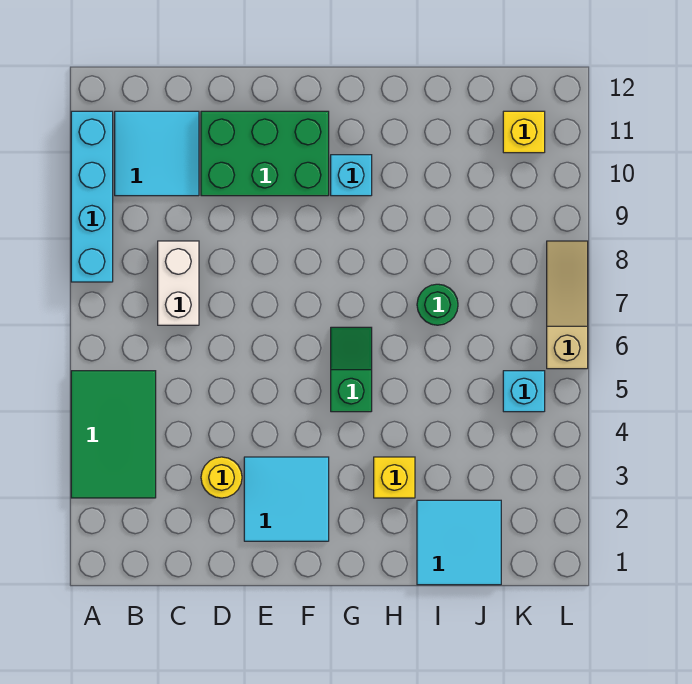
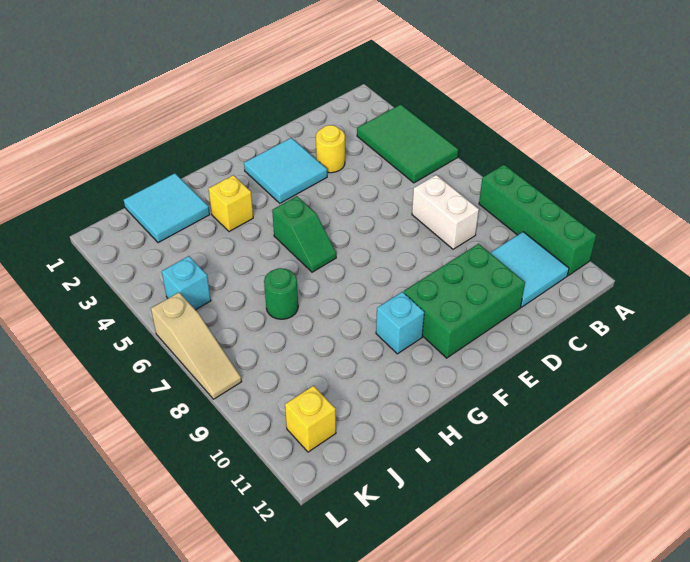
cyan brick A8:A11 level 1 -> green brick A8:A11 level 1

